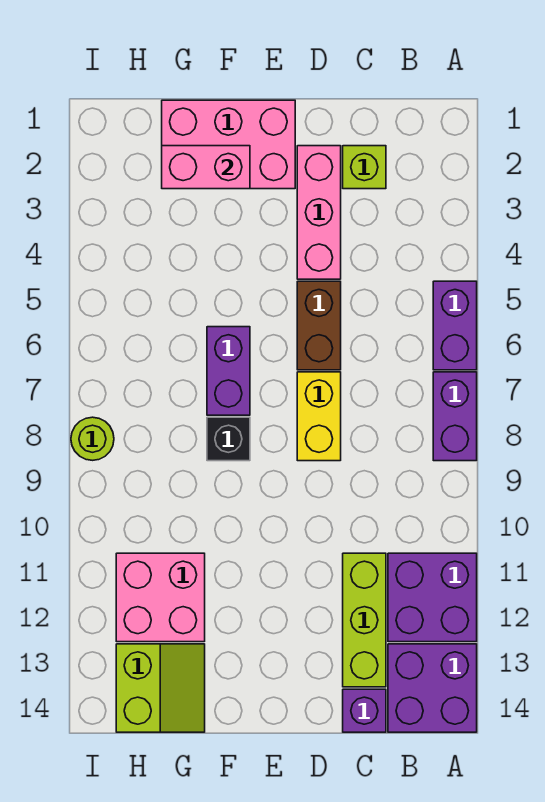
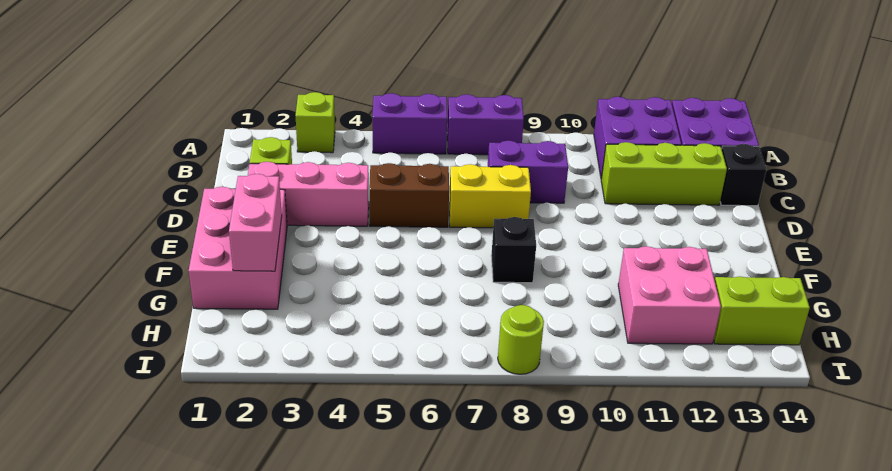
none -> lime brick A3 level 1
purple brick C14 level 1 -> black brick C14 level 1
purple brick F6:F7 level 1 -> purple brick C8:C9 level 1

